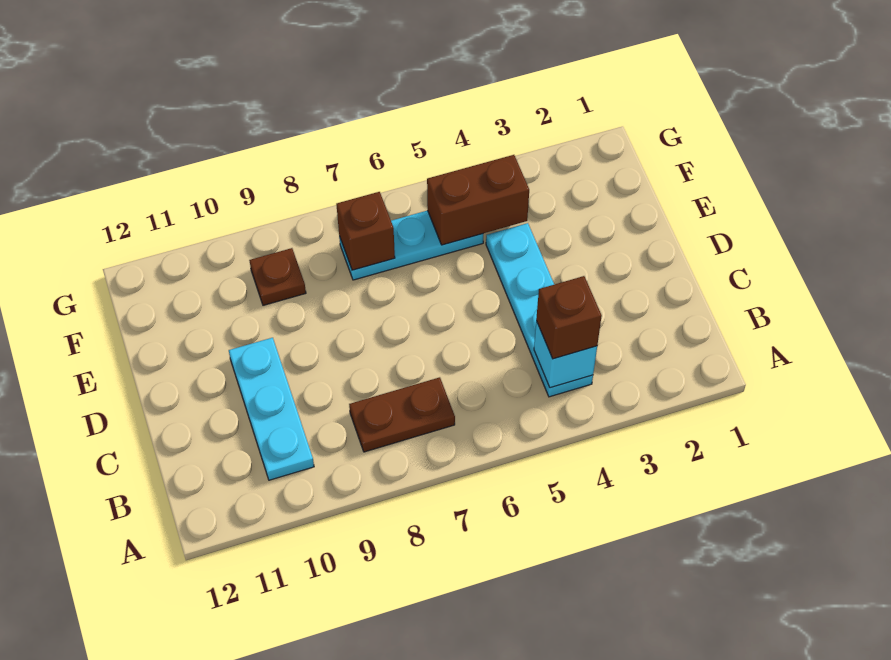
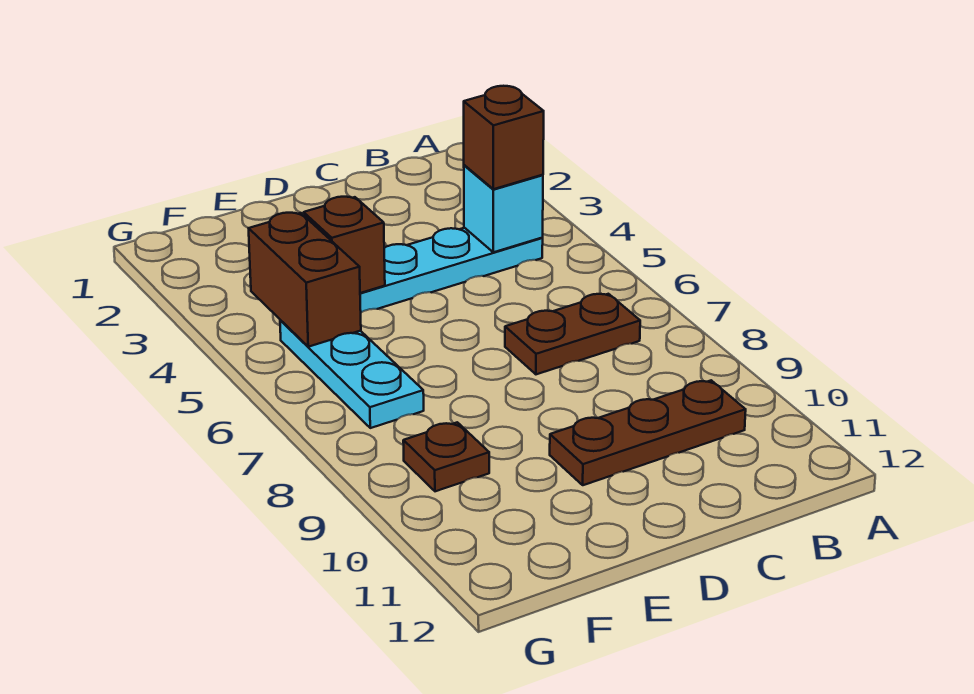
brown plate B7:B8 level 1 -> brown plate B7:C7 level 1
cyan plate B10:D10 level 1 -> brown plate B10:D10 level 1
brown brick F7 level 2 -> brown brick E4 level 2

